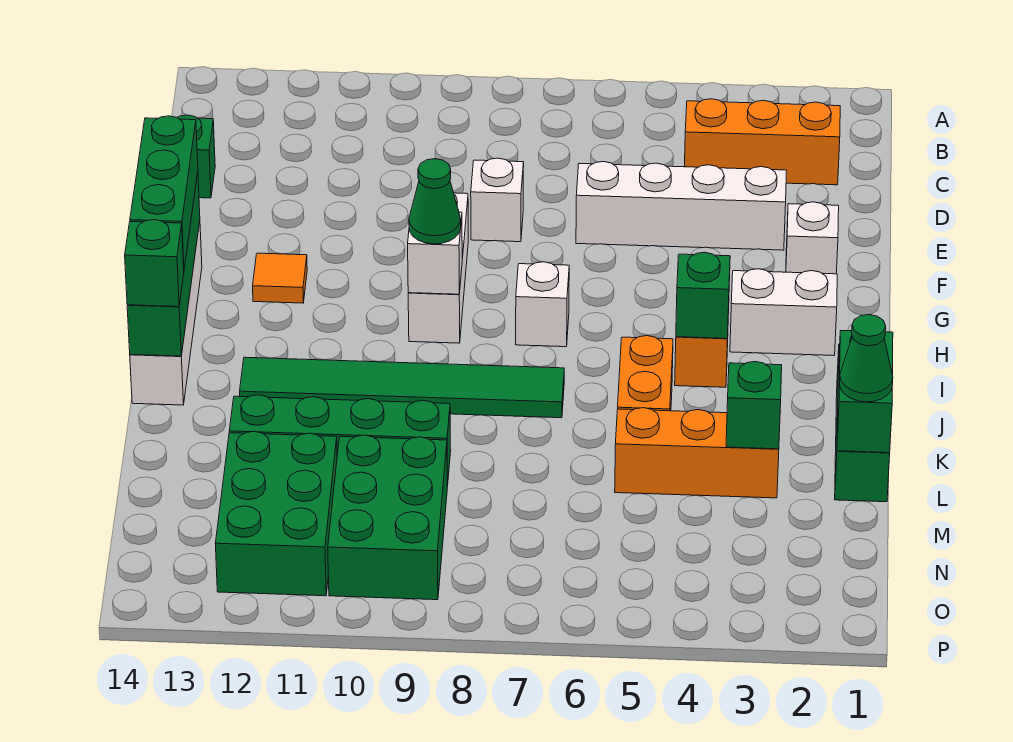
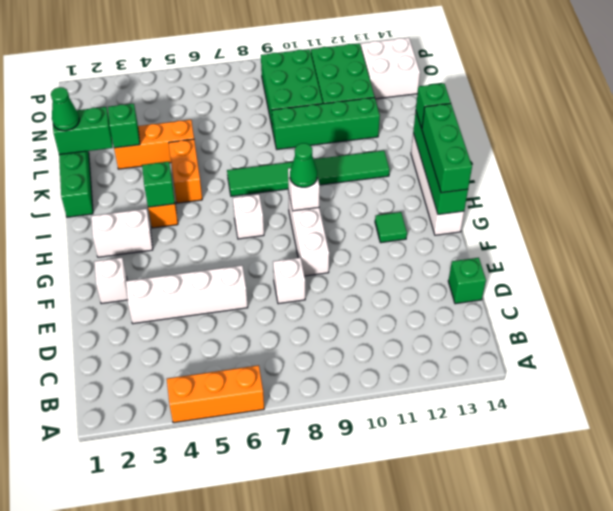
orange brick C2:C4 level 1 -> orange brick A4:A6 level 1
orange tile G12 level 1 -> green tile G12 level 1
green brick K1:L1 level 2 -> green brick L1:L2 level 2
none -> white brick N13:O14 level 1

